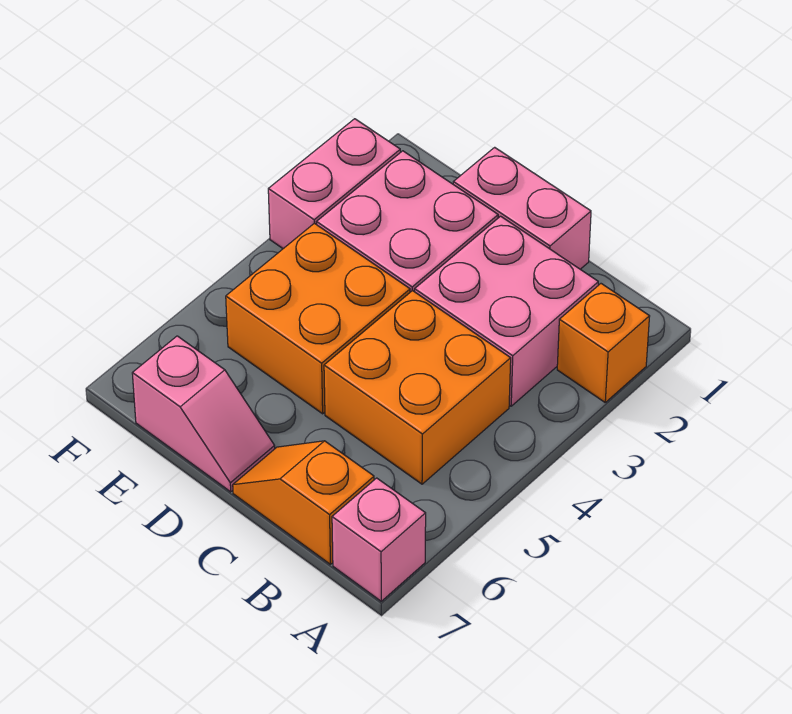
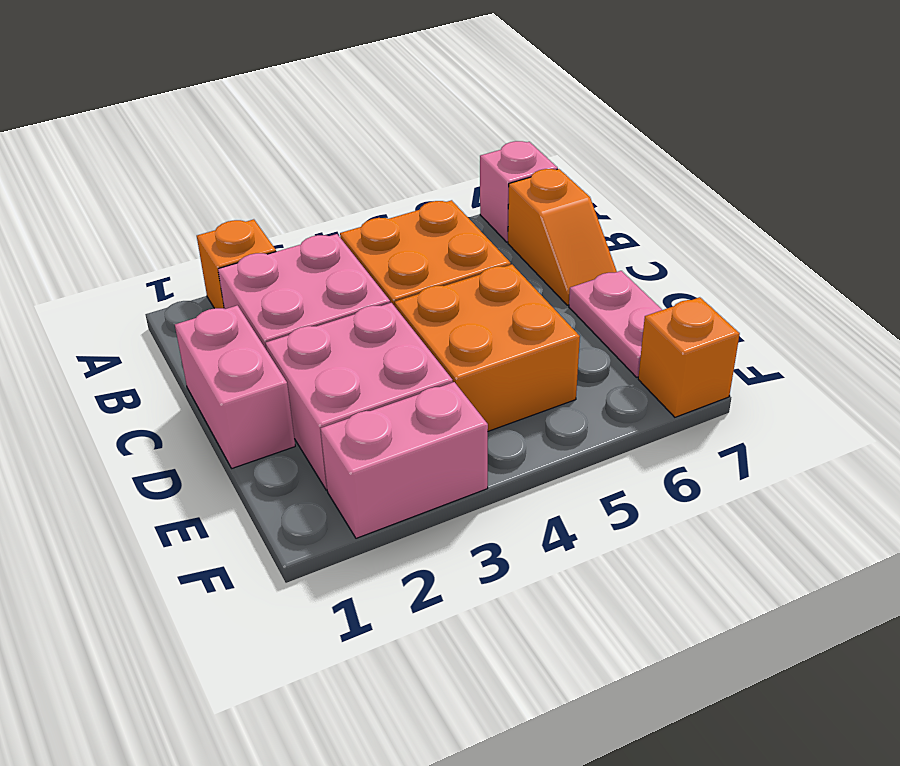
pink slope D7:E7 level 1 top E -> pink plate D7:E7 level 1
none -> orange brick F7 level 1

